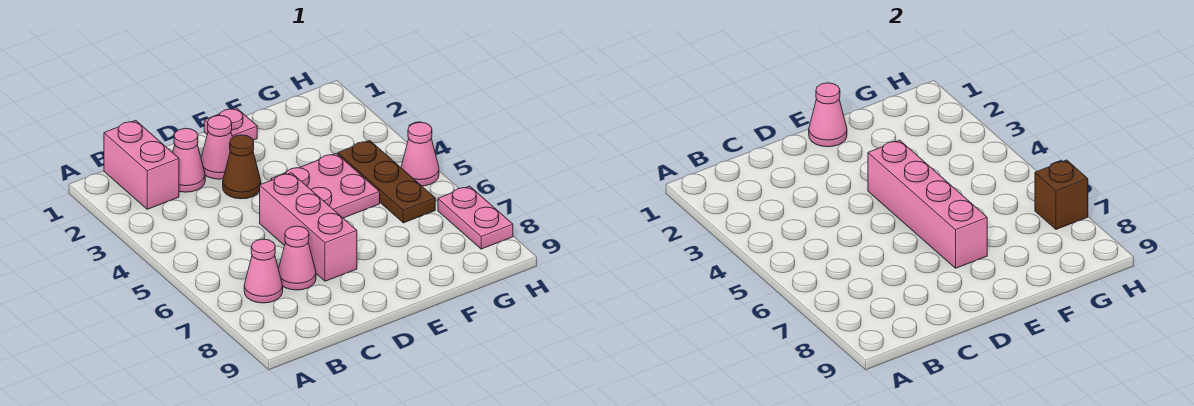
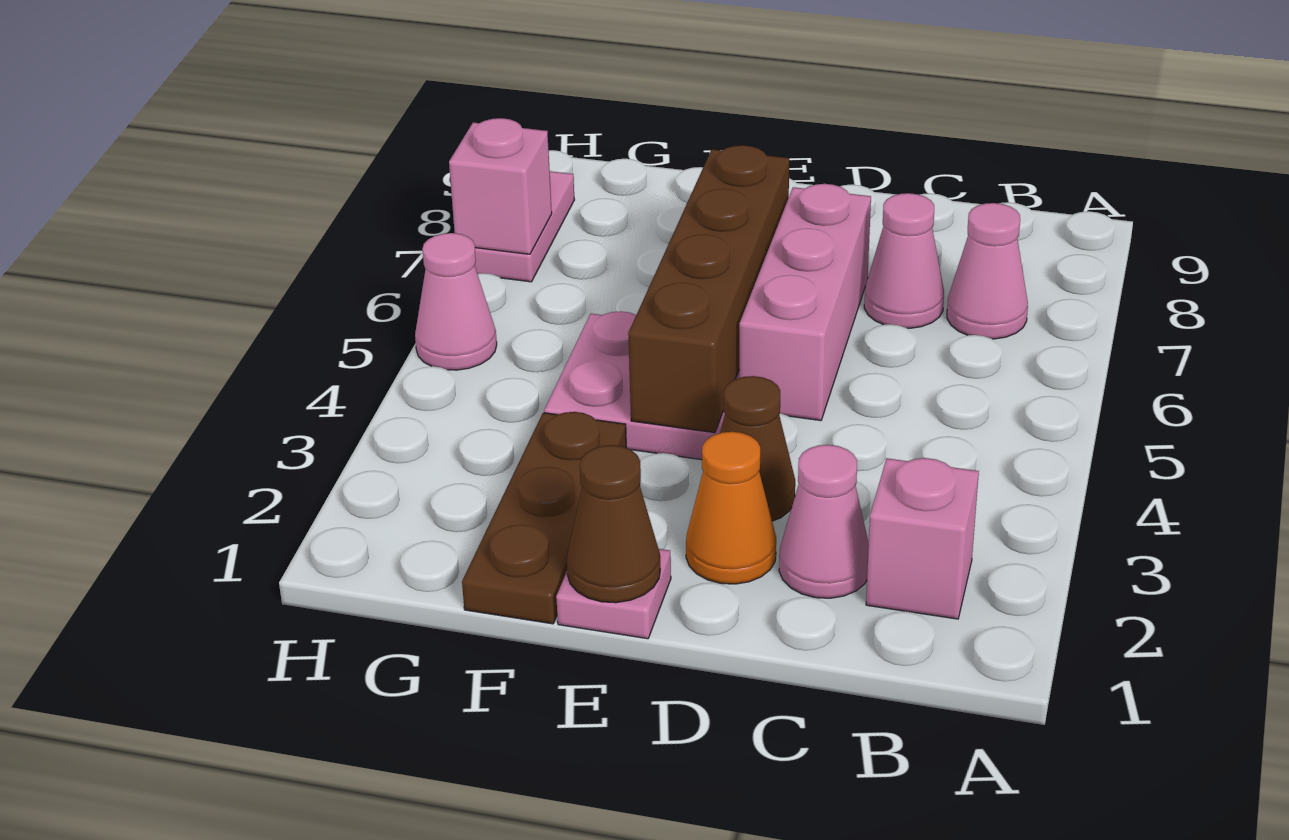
pink brick B1:B2 level 1 -> pink brick B2 level 1
pink cone D2 level 1 -> orange cone D2 level 1
pink cone E1 level 2 -> brown cone E1 level 2
pink brick E4:E7 level 2 -> brown brick E4:E7 level 2
brown plate G4:G6 level 1 -> brown plate F1:F3 level 1
brown brick H7 level 2 -> pink brick H7 level 2

